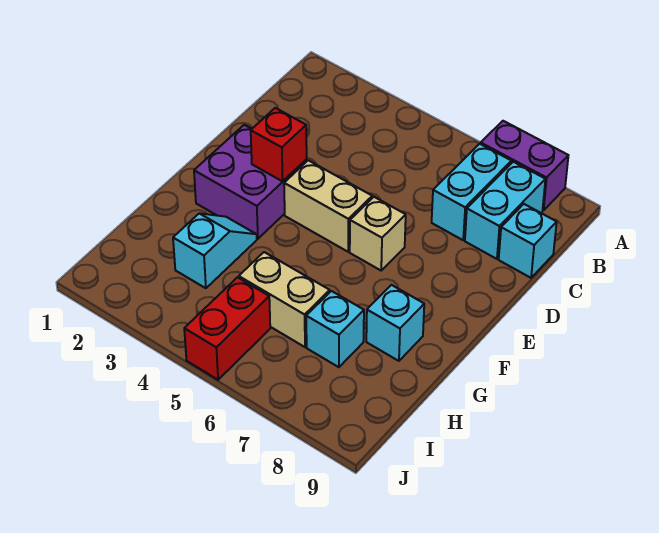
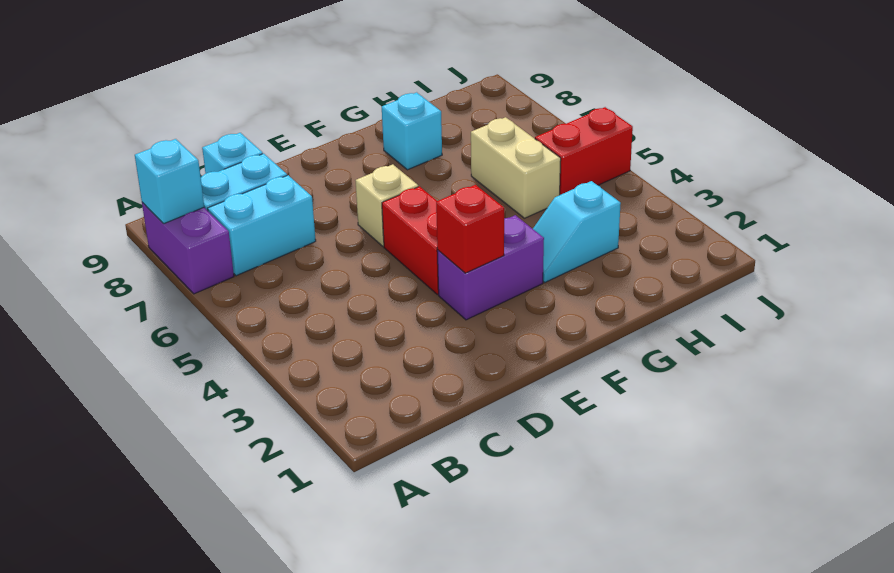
purple brick E2:F3 level 1 -> purple brick E3:F3 level 1
tan brick E4:E5 level 1 -> red brick E4:E5 level 1
cyan brick H7 level 1 -> cyan brick A8 level 2

